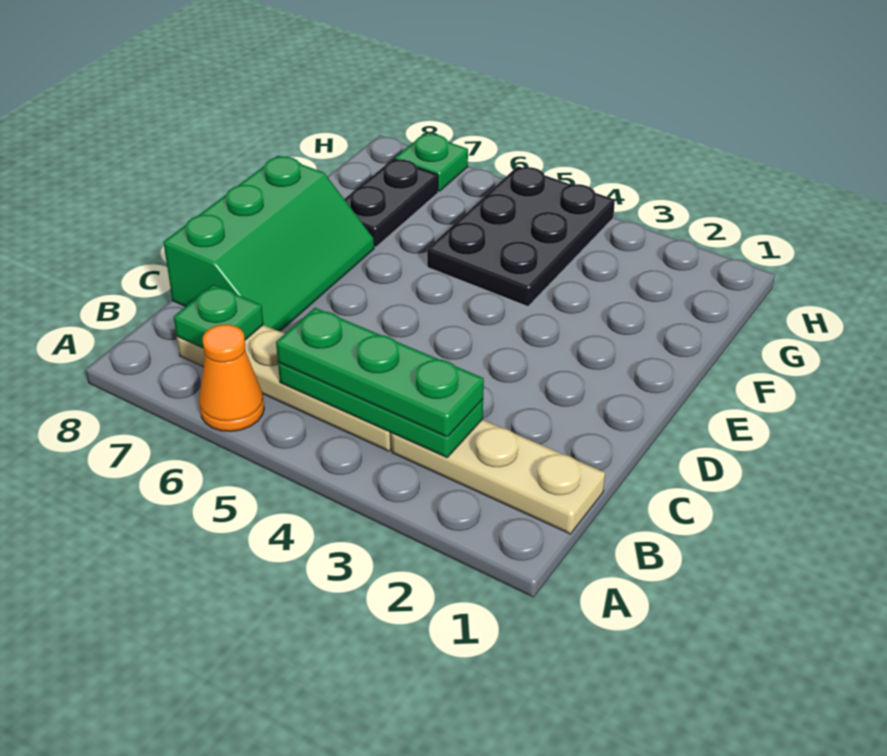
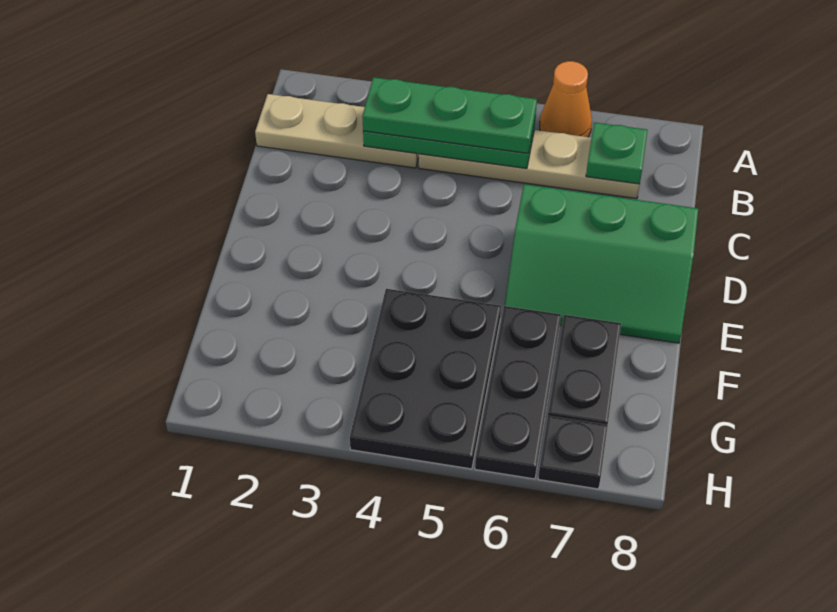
green slope C7:E8 level 1 top 8 -> green slope D6:E8 level 1 top D
none -> black plate F6:H6 level 1
green plate H7 level 1 -> black plate H7 level 1

